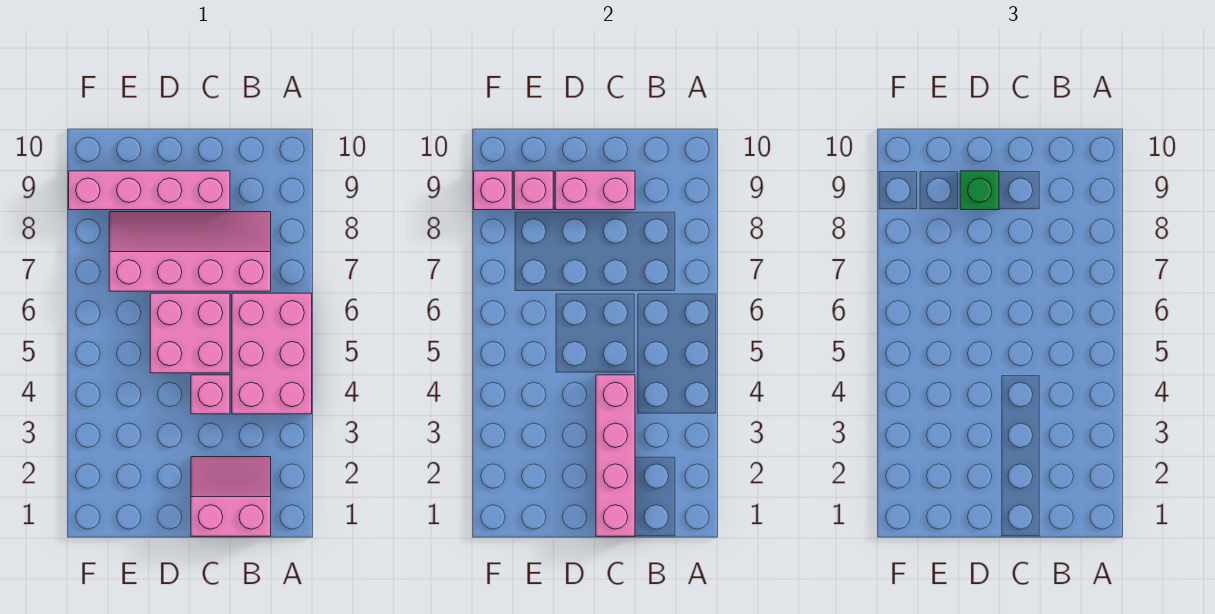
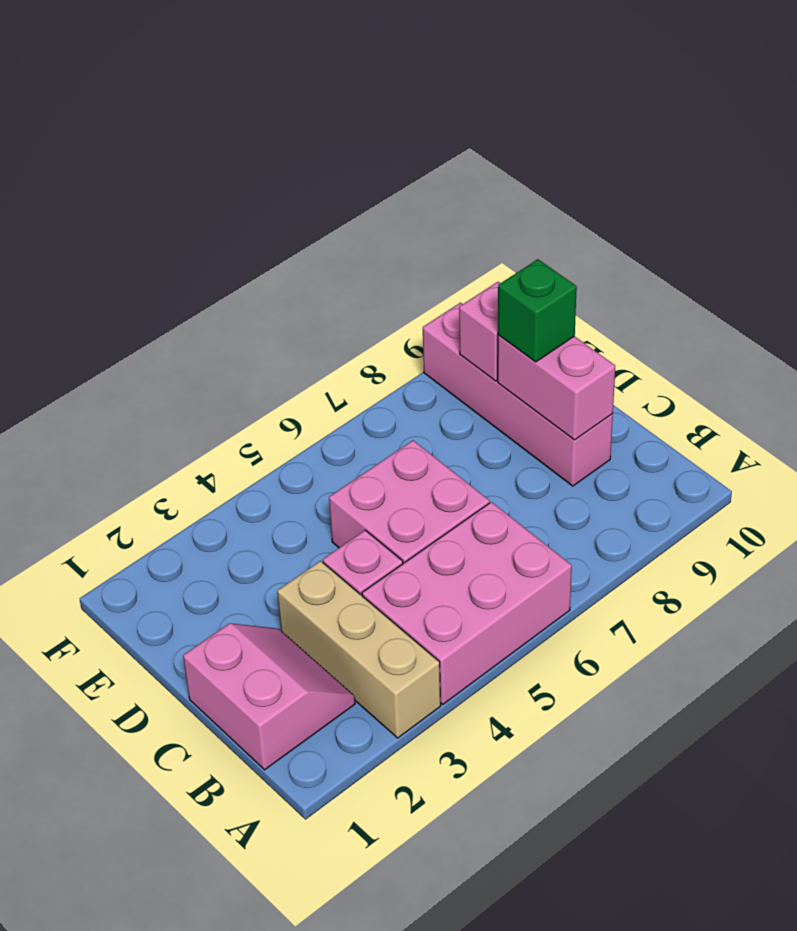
none -> tan brick A3:C3 level 1
pink slope B7:E8 level 1 top 7 -> none
pink brick C1:C4 level 2 -> none
pink brick F9 level 2 -> none

